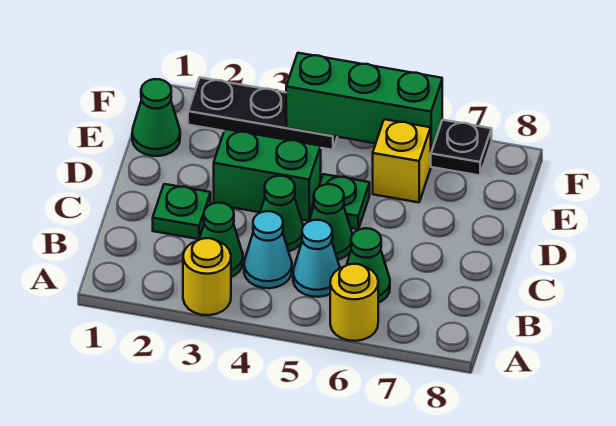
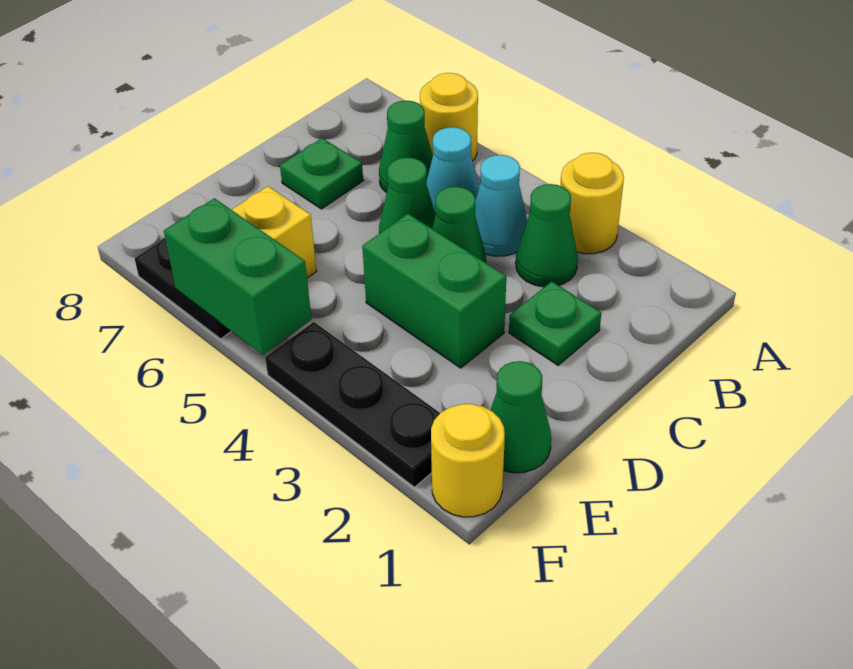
green plate D5 level 1 -> green plate C7 level 1
none -> yellow round brick F1 level 1
green brick F4:F6 level 2 -> green brick F5:F6 level 2

